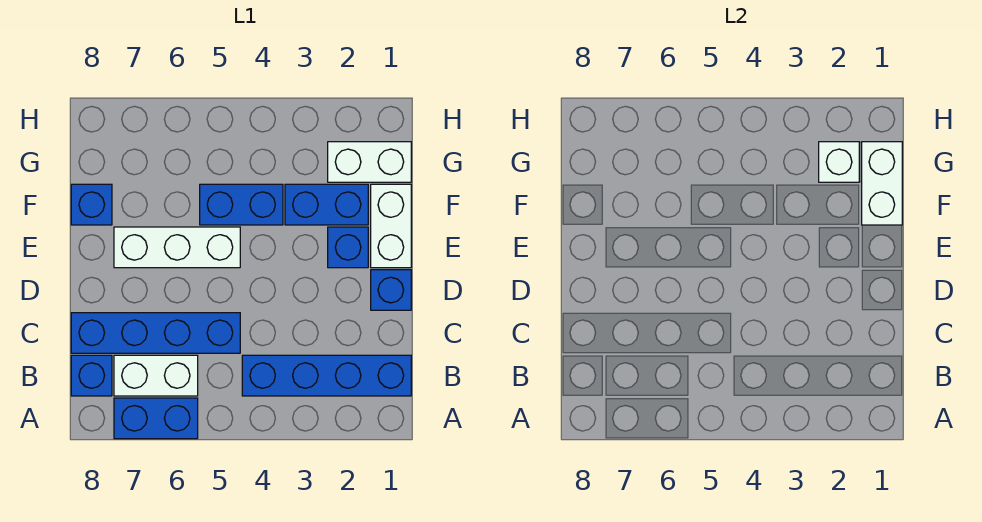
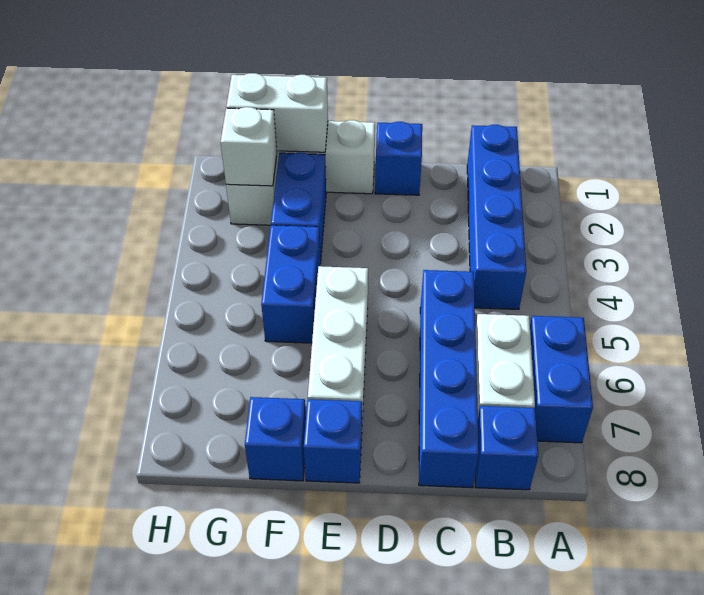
blue brick E2 level 1 -> blue brick E8 level 1

